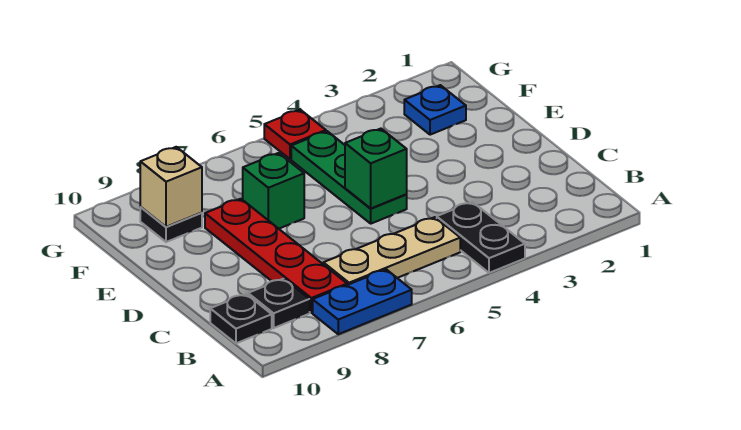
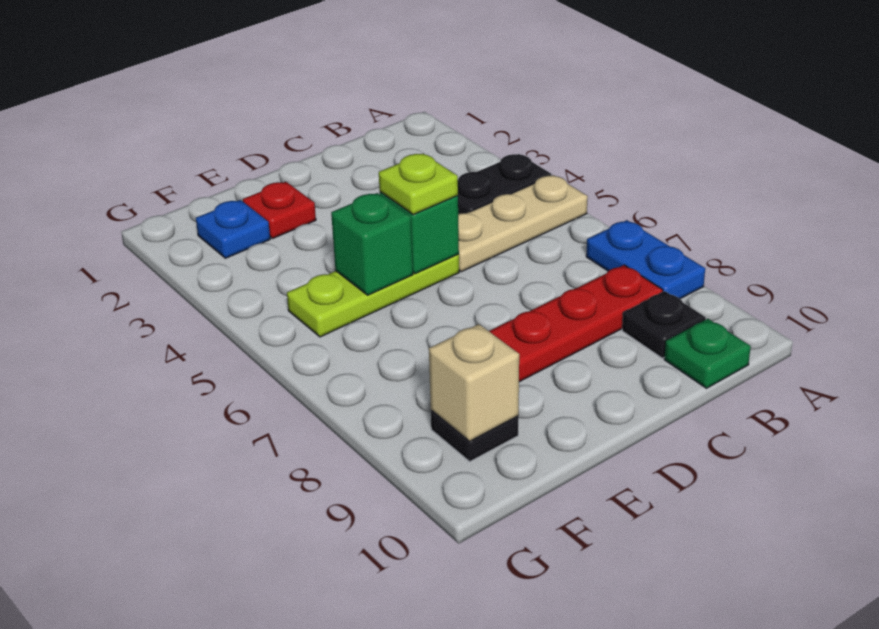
tan plate B5:B7 level 1 -> tan plate A5:C5 level 1
black plate B10 level 1 -> green plate B10 level 1
green plate D5:F5 level 1 -> lime plate D5:F5 level 1
none -> lime plate D5 level 3
green brick E7 level 1 -> green brick E5 level 2
red plate G5 level 1 -> red plate E2 level 1

